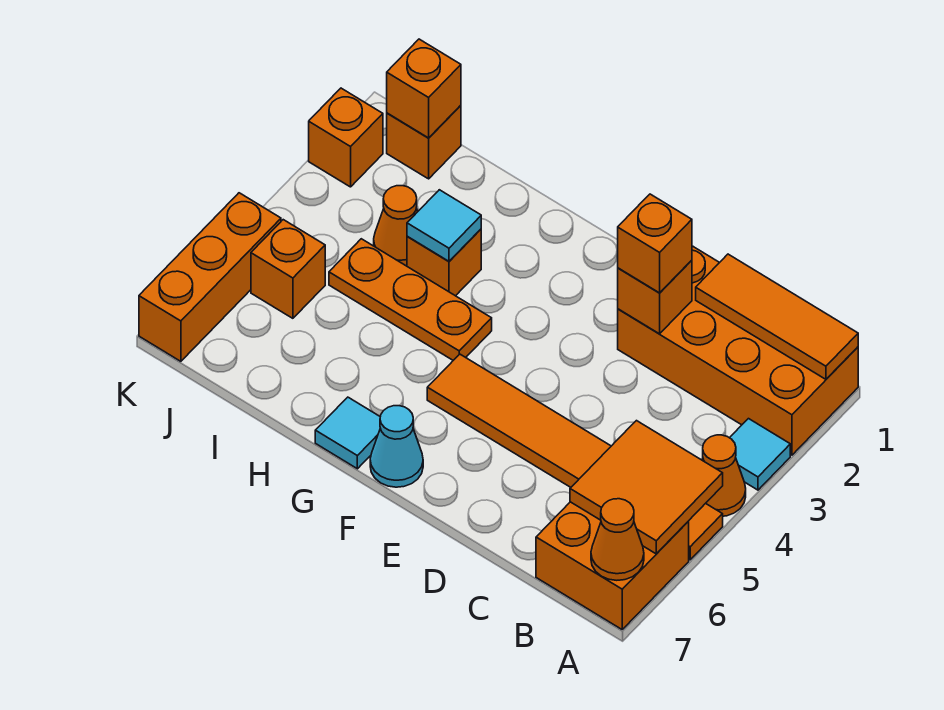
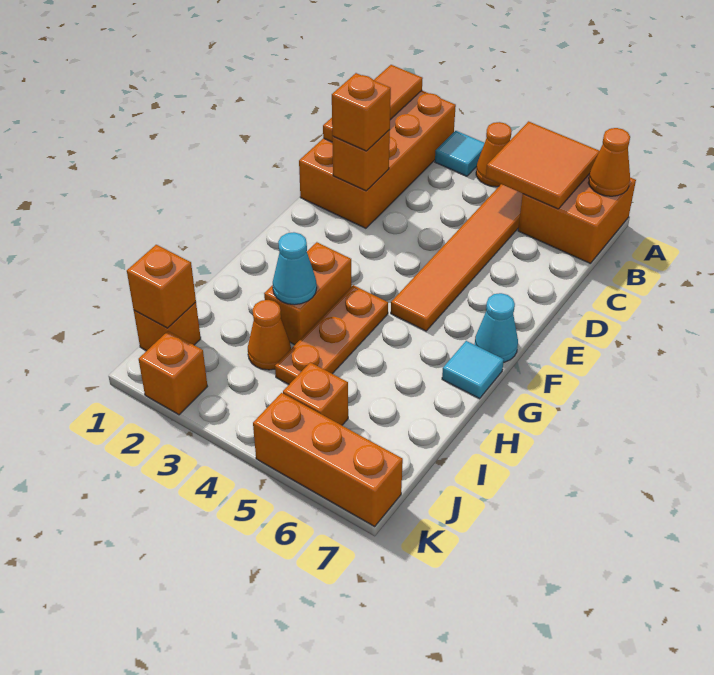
orange brick H3 level 1 -> orange brick G3:H3 level 1
cyan tile H3 level 2 -> cyan cone H3 level 2

